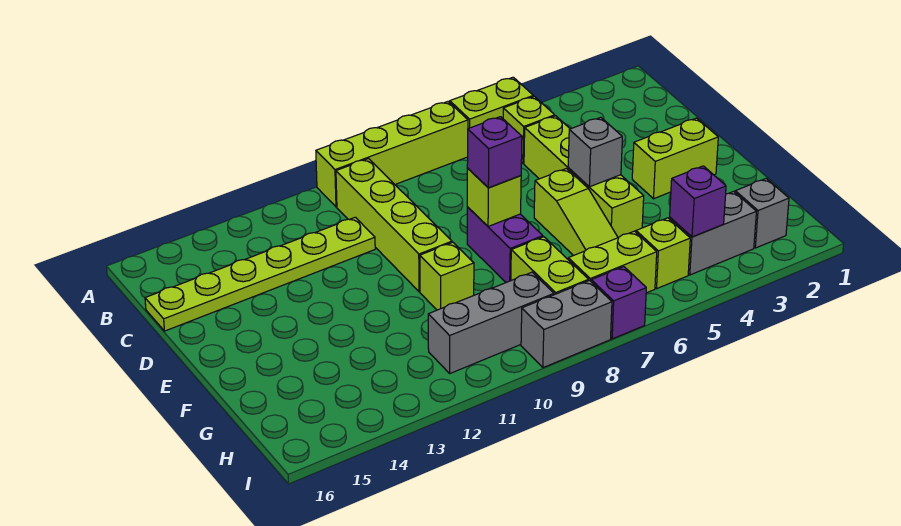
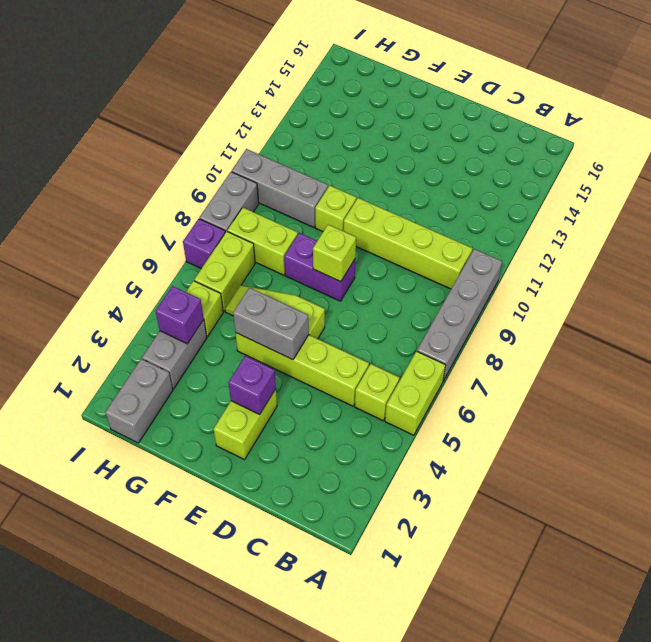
lime brick A7:A10 level 1 -> grey brick A7:A10 level 1
lime plate C11:C16 level 1 -> none
grey brick E5 level 2 -> grey brick E5:F5 level 2
purple brick E8 level 3 -> purple brick E3 level 2
grey brick H2 level 1 -> grey brick H1:H2 level 1
grey brick H9:H11 level 1 -> grey brick G10:I10 level 1

